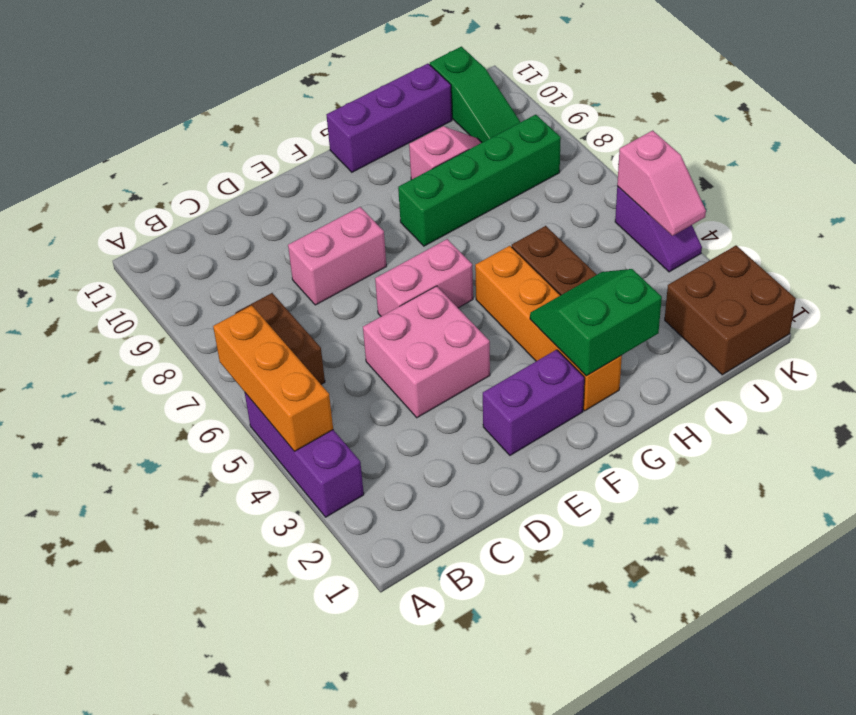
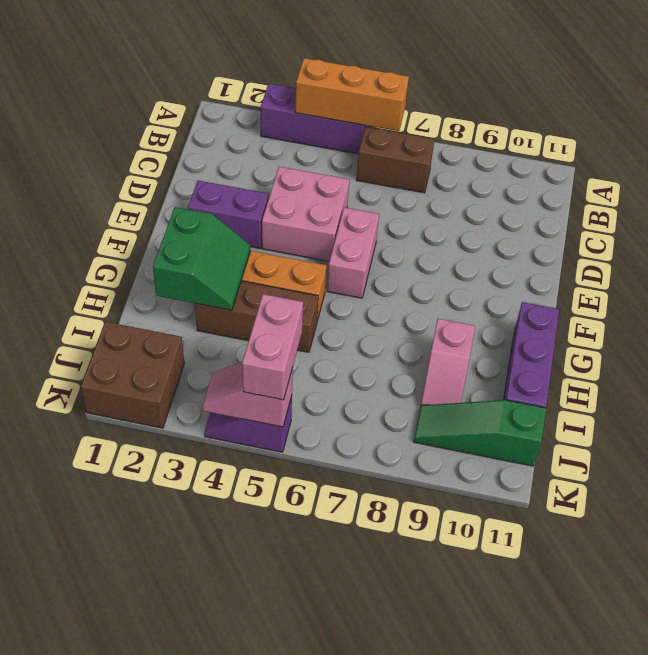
pink brick D8:E8 level 1 -> pink brick J5:K5 level 3
purple brick E2:F2 level 1 -> purple brick E2:E3 level 1
green brick G8:J8 level 1 -> none

